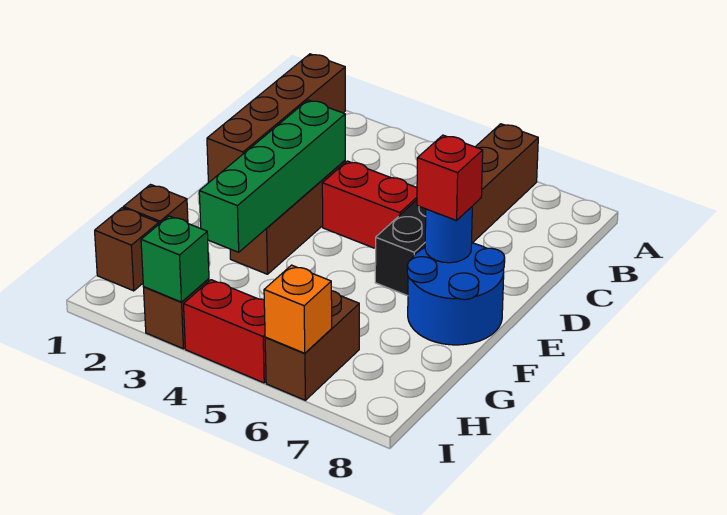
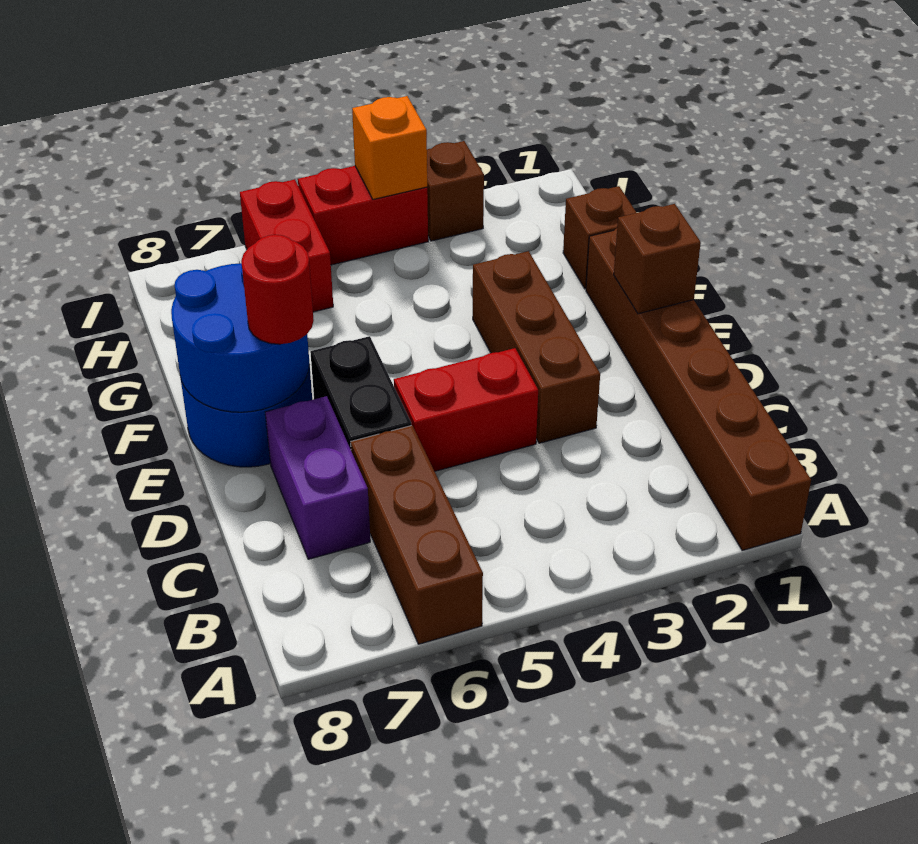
brown brick A1:D1 level 1 -> brown brick A1:F1 level 1
none -> purple brick C7:D7 level 1
green brick D3:G3 level 2 -> none
blue round brick E7 level 2 -> blue round brick E7:F8 level 2
red brick E7 level 3 -> red round brick E7 level 3
brown brick H1 level 1 -> brown brick E1 level 2
brown brick H6:I6 level 1 -> red brick H6:I6 level 1
green brick I3 level 2 -> none
orange brick I6 level 2 -> orange brick I4 level 2

